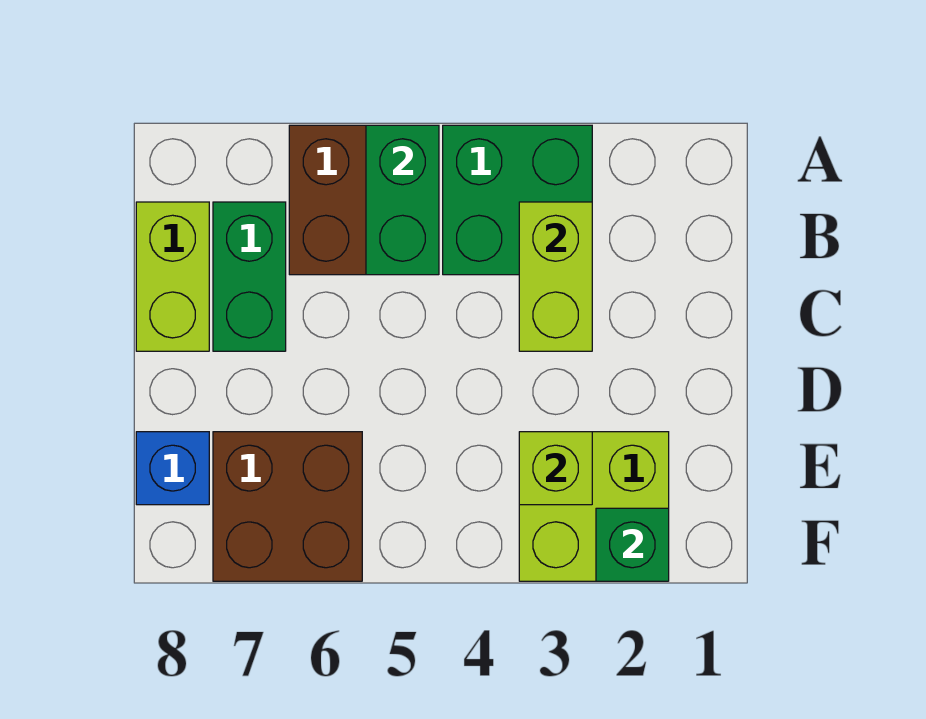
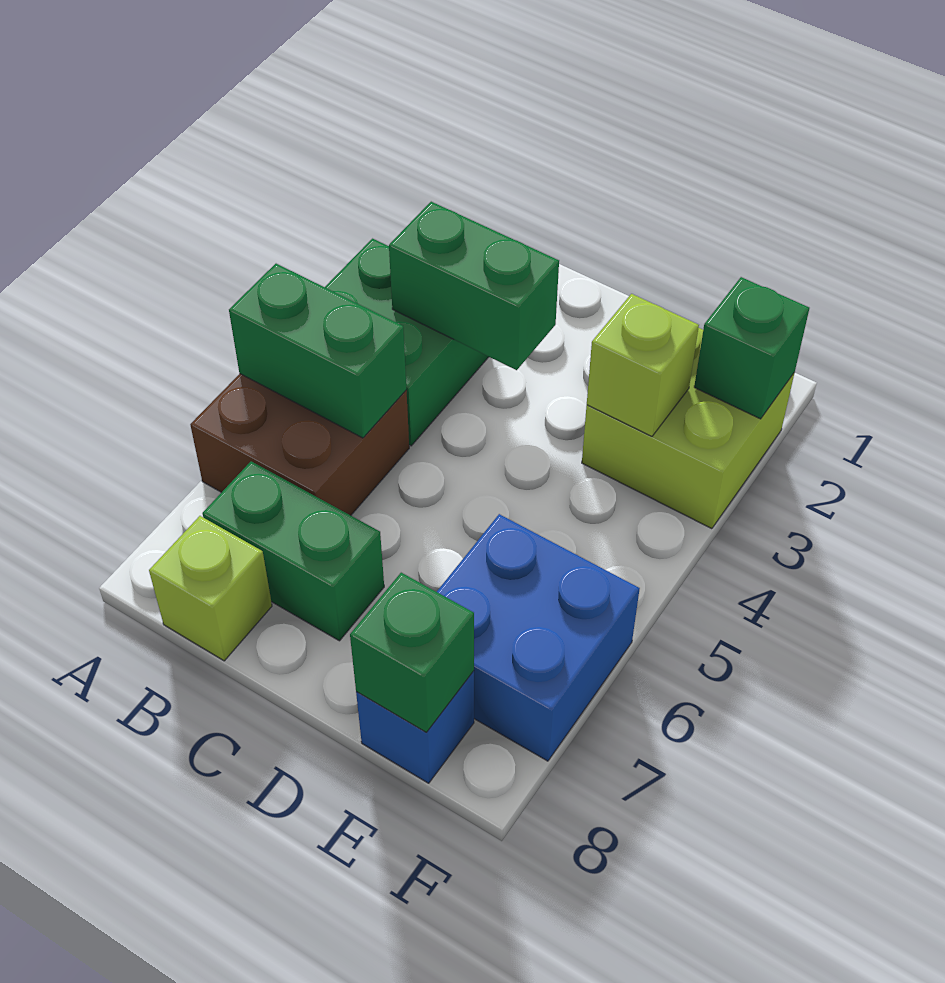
lime brick B3:C3 level 2 -> green brick B3:C3 level 2
lime brick B8:C8 level 1 -> lime brick B8 level 1
brown brick E6:F7 level 1 -> blue brick E6:F7 level 1
none -> green brick E8 level 2

